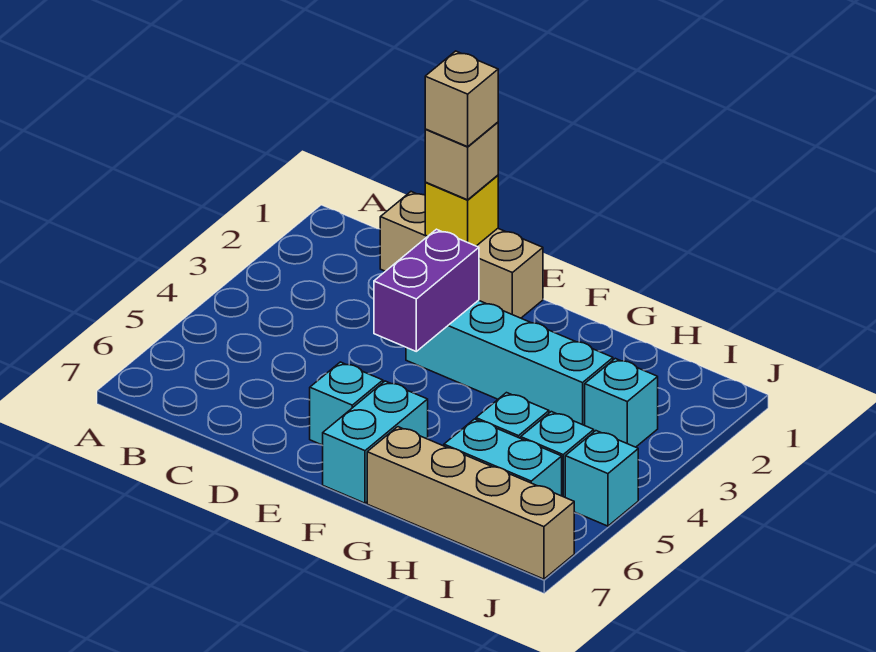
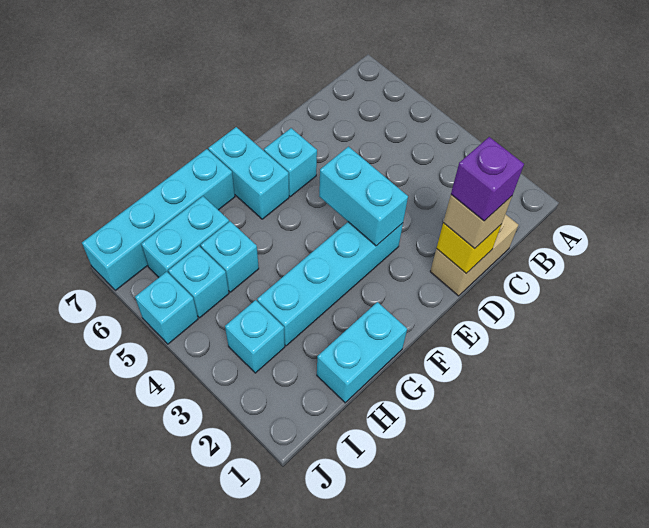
tan brick C1:E1 level 1 -> tan brick C1:D1 level 1
tan brick D1 level 4 -> purple brick D1 level 4
purple brick E3:E4 level 2 -> cyan brick E3:E4 level 2
none -> cyan brick G1:H1 level 1
tan brick G7:J7 level 1 -> cyan brick G7:J7 level 1

